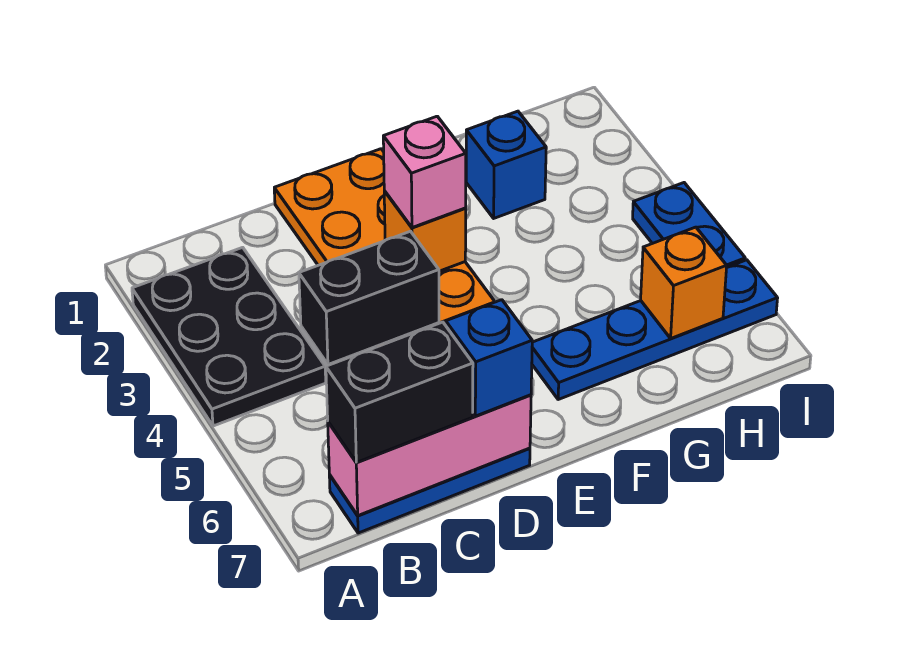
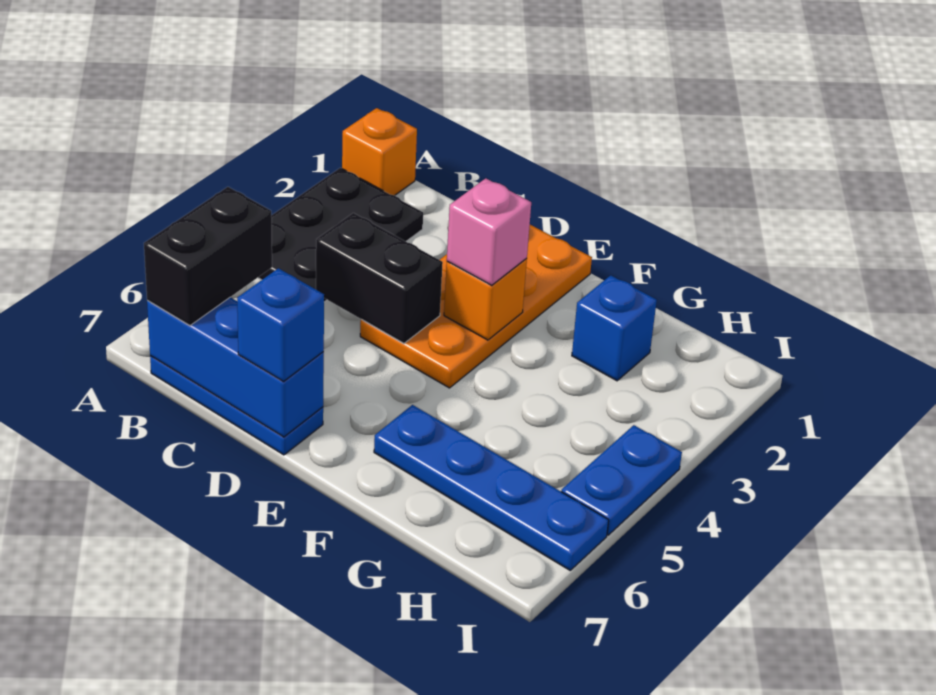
pink brick B7:D7 level 2 -> blue brick B7:D7 level 2
black brick B7:C7 level 3 -> black brick B6:B7 level 3
orange brick H6 level 2 -> orange brick A1 level 1

